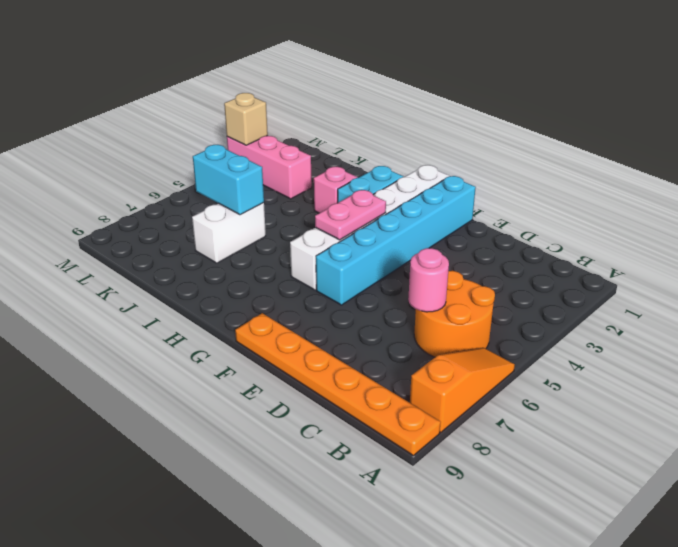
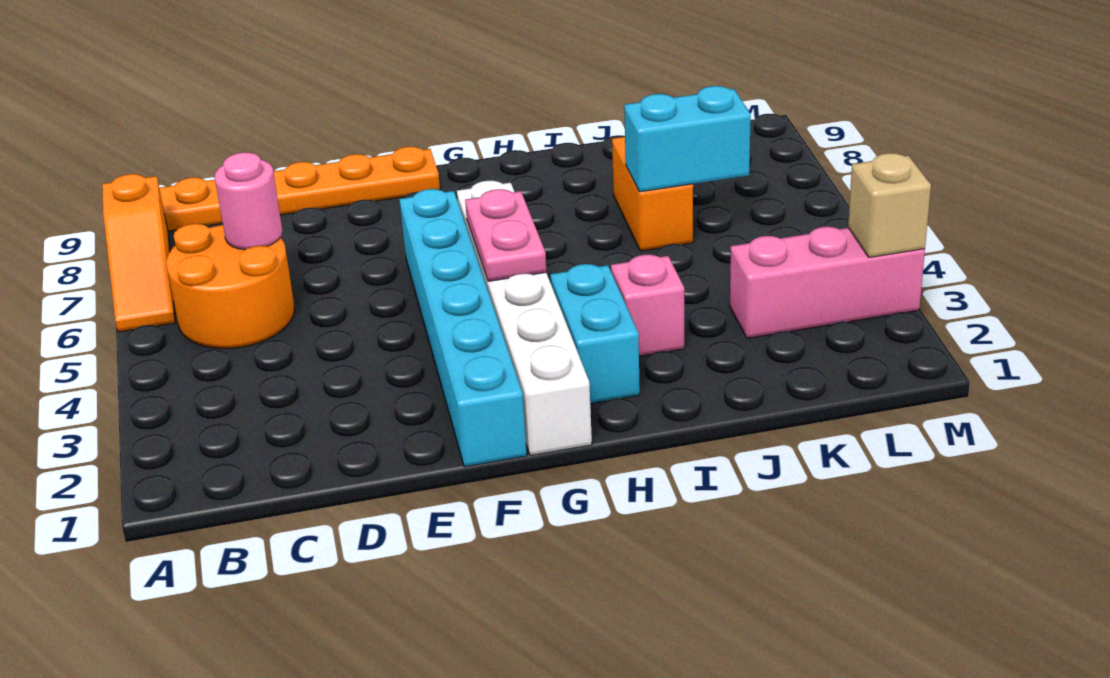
white brick J6:J7 level 1 -> orange brick J6:J7 level 1

